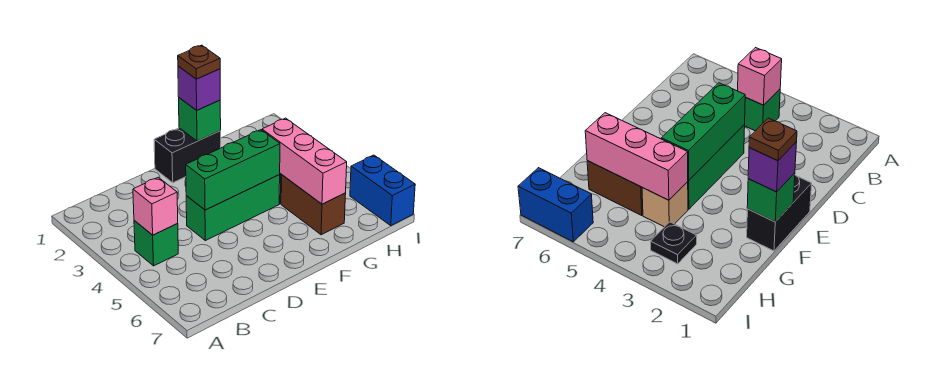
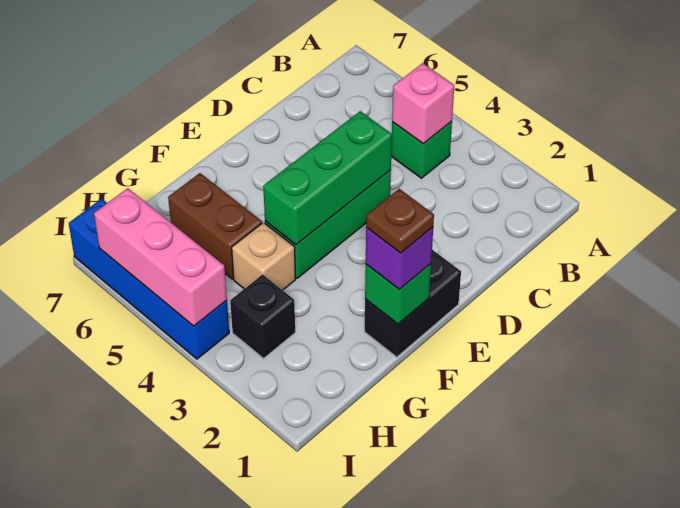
pink brick G4:G6 level 2 -> pink brick I4:I6 level 2
black plate H3 level 1 -> black brick H3 level 1
blue brick I6:I7 level 1 -> blue brick I4:I7 level 1

